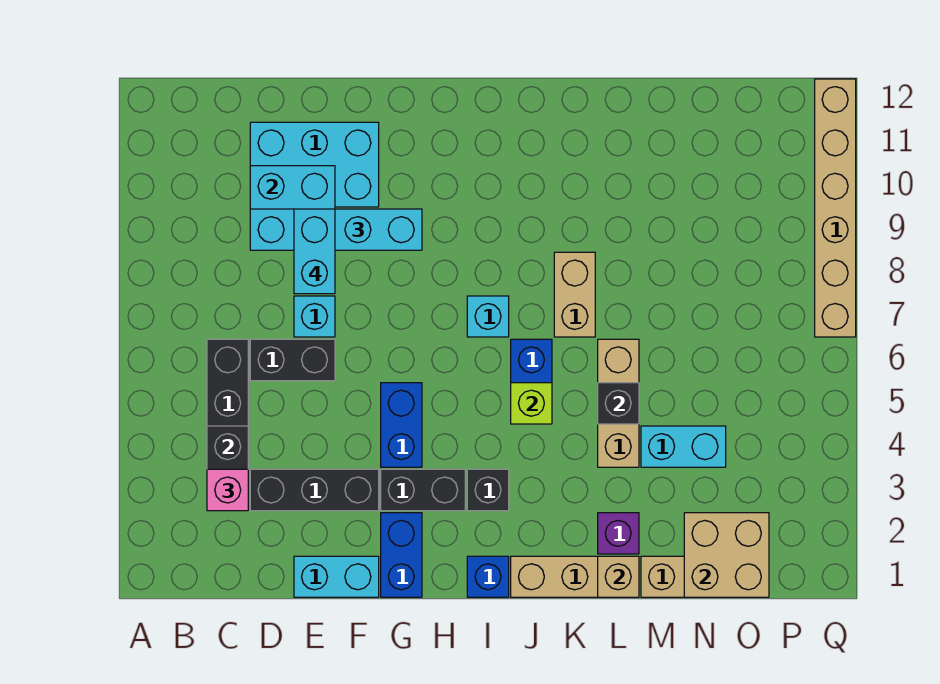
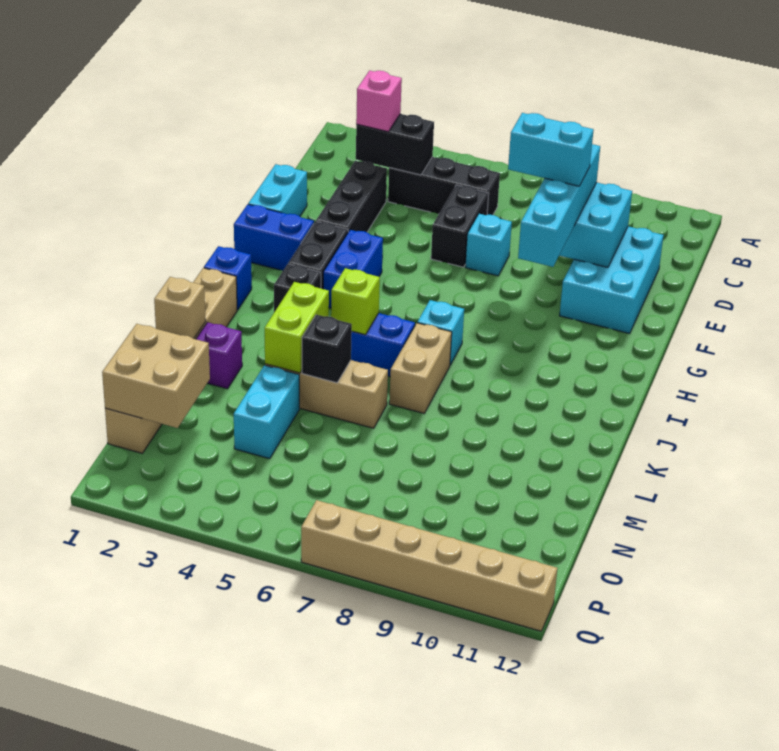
blue brick G4:G5 level 1 -> blue brick G4:H4 level 1
none -> lime brick K4:L4 level 2
tan brick K7:K8 level 1 -> tan brick J7:K7 level 1

